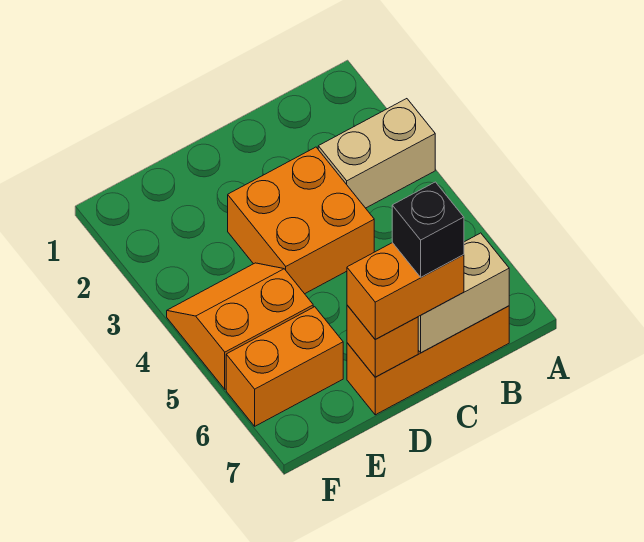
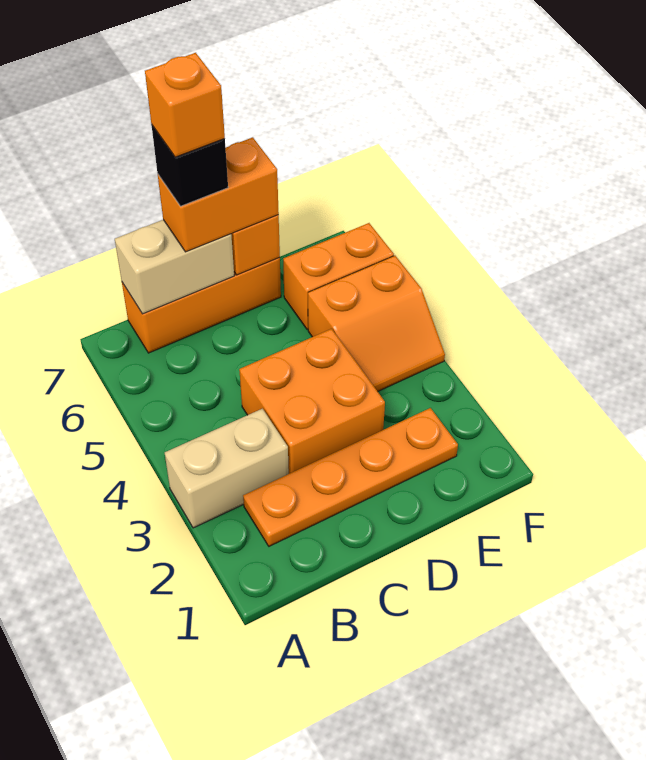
none -> orange plate B2:E2 level 1
none -> orange brick C7 level 5

